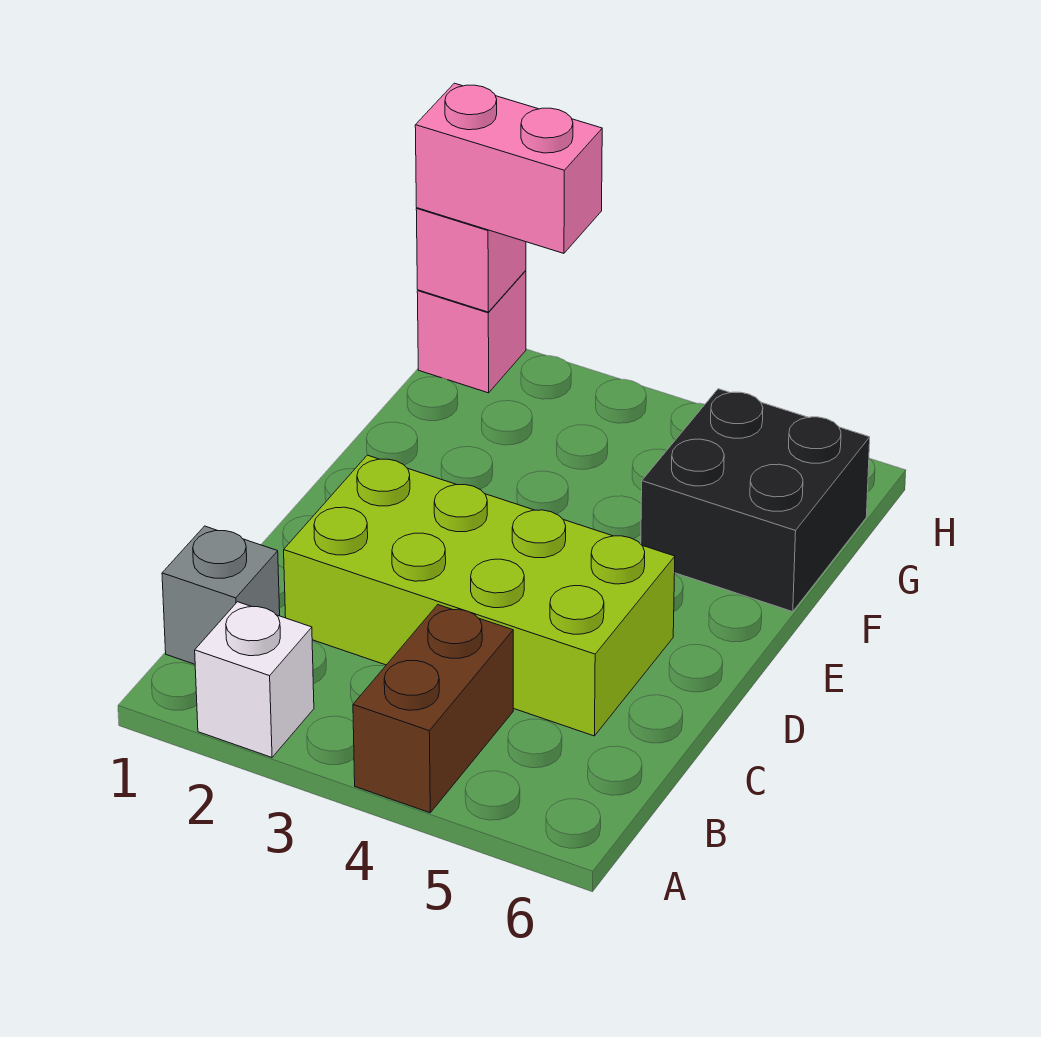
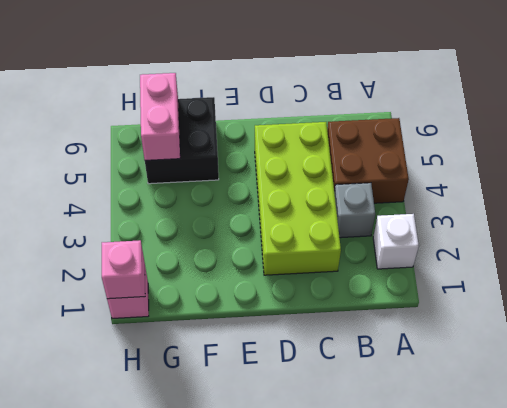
brown brick A4:B4 level 1 -> brown brick A4:B5 level 1
grey brick B1 level 1 -> grey brick B3 level 1
pink brick H1:H2 level 3 -> pink brick G5:G6 level 2

